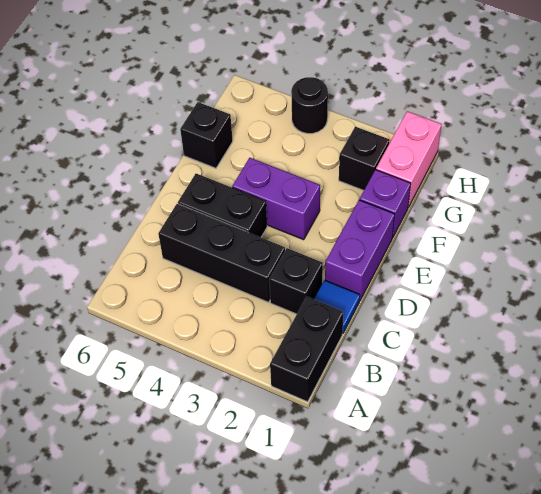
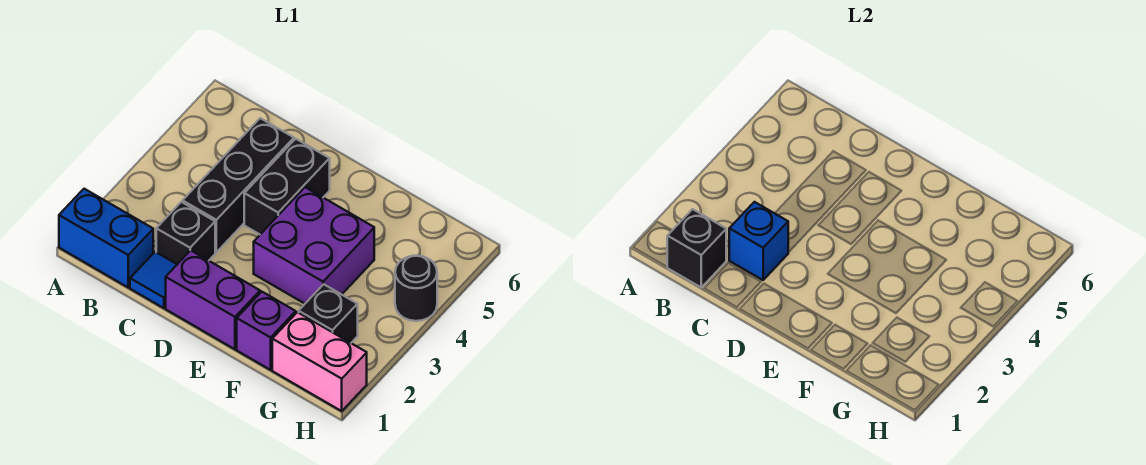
black brick A1:B1 level 1 -> blue brick A1:B1 level 1
none -> blue brick C2 level 2
purple brick E3:E4 level 1 -> purple brick E3:F4 level 1
black brick F6 level 1 -> black brick B1 level 2

